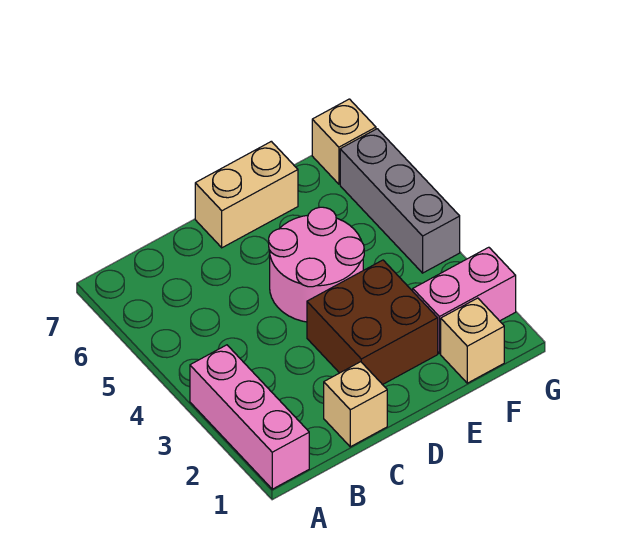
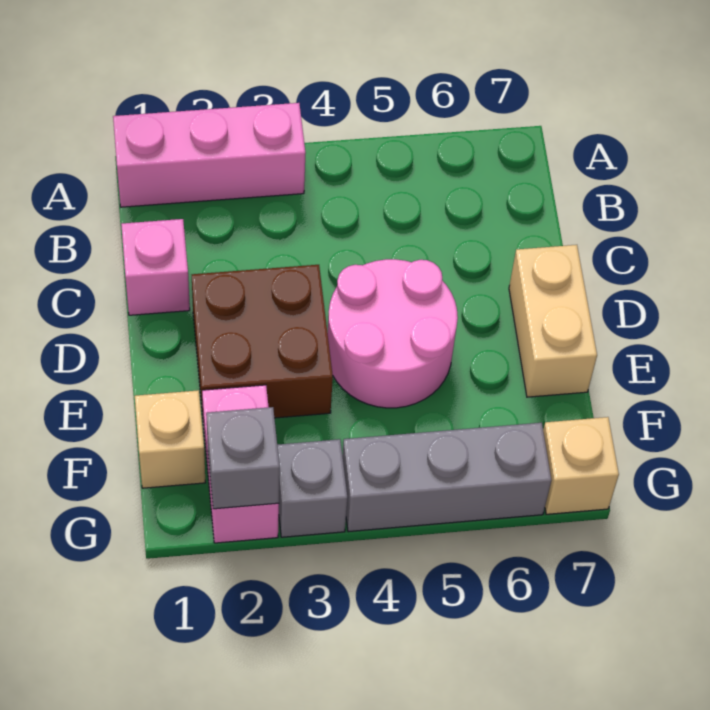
tan brick C1 level 1 -> pink brick C1 level 1
none -> grey brick G2 level 2
none -> grey brick G3 level 1

